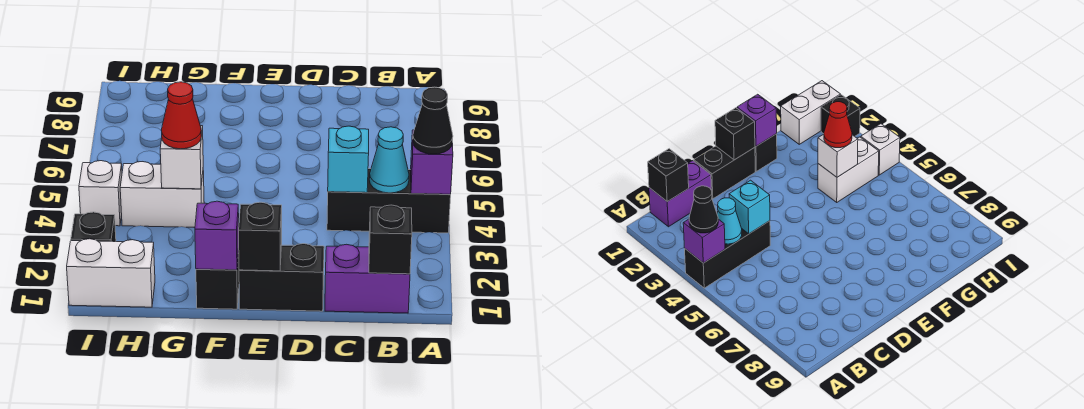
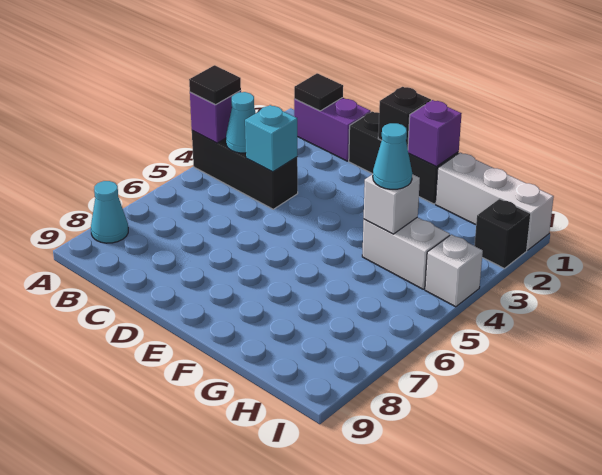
black cone A4 level 3 -> black tile A4 level 3
none -> cyan cone A8 level 1
black brick B1 level 2 -> black tile B1 level 2
red cone G4 level 3 -> cyan cone G4 level 3
white brick H1:I1 level 1 -> white brick G1:I1 level 1

